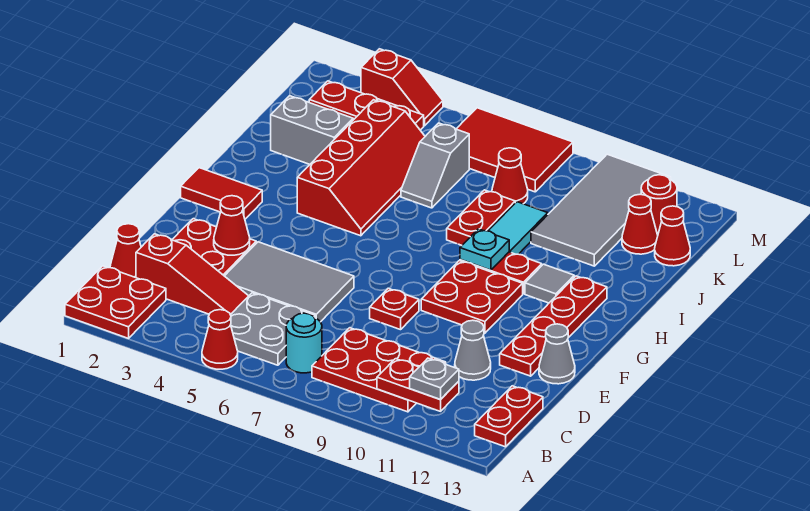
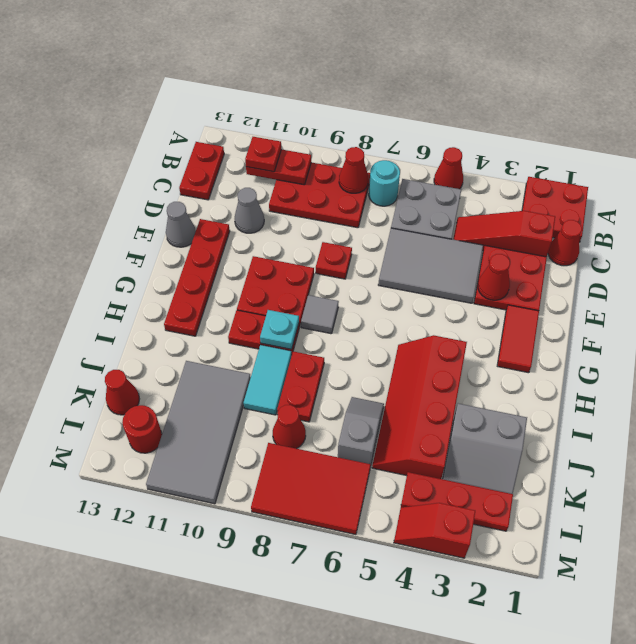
grey plate B11 level 3 -> red plate B11 level 3
red tile G1:G2 level 1 -> red tile F2:G2 level 1
grey tile H11 level 1 -> grey tile G8 level 1
red cone K12 level 1 -> red cone B8 level 2

